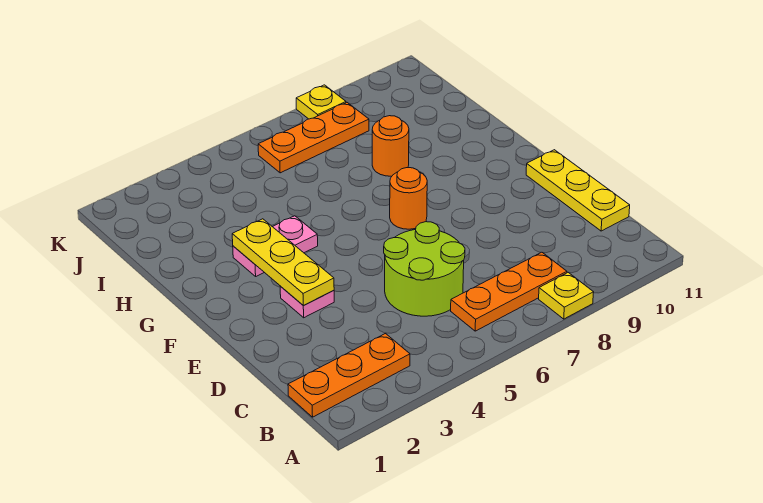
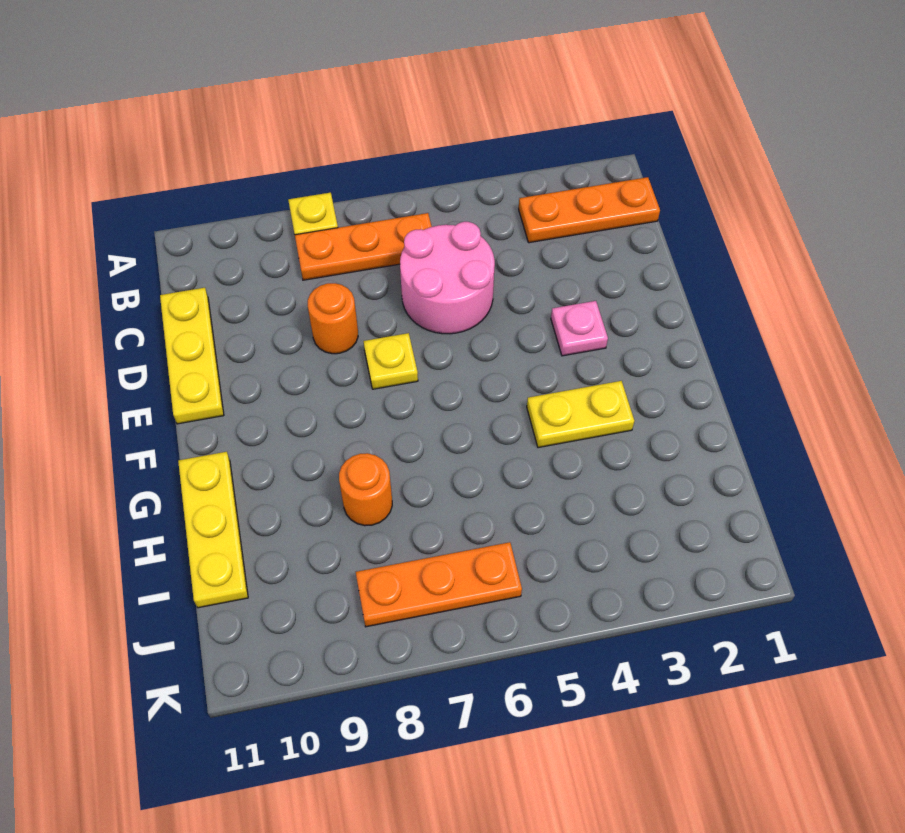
lime round brick C5:D6 level 1 -> pink round brick C5:D6 level 1
yellow plate E3:G3 level 2 -> yellow plate G11:I11 level 1
orange round brick F7 level 1 -> orange round brick D8 level 1
pink plate G3:G4 level 1 -> yellow plate G3:G4 level 1
yellow plate K8 level 1 -> yellow plate E7 level 1

